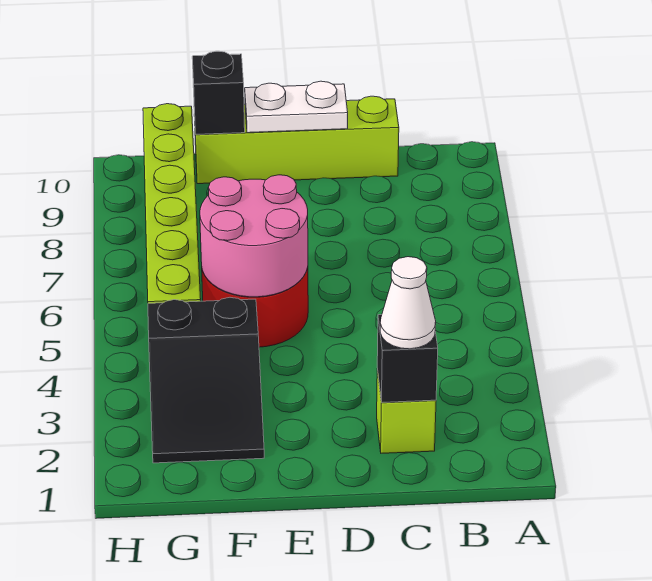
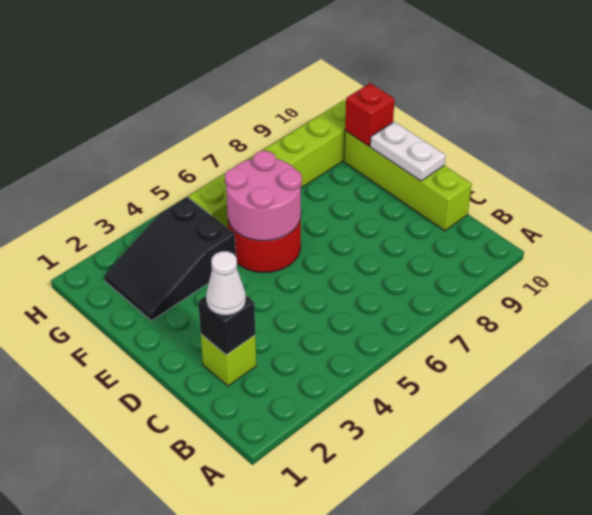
black brick F10 level 2 -> red brick F10 level 2

